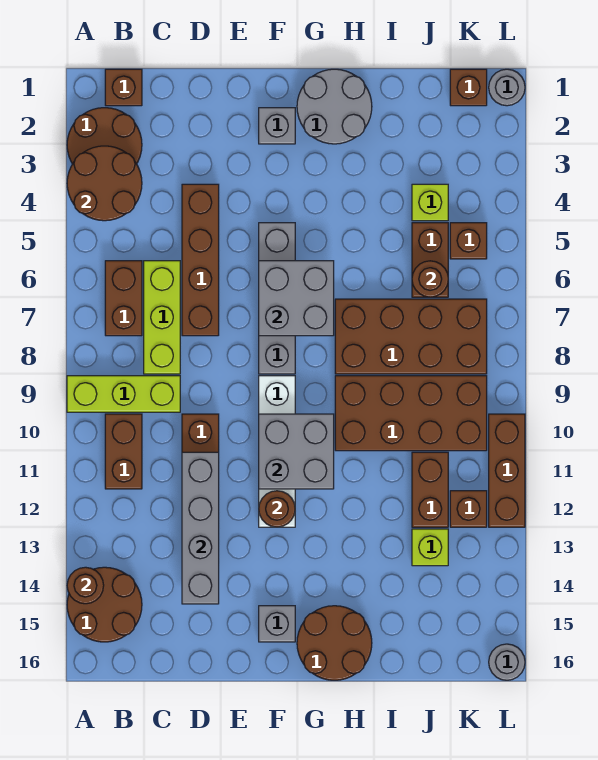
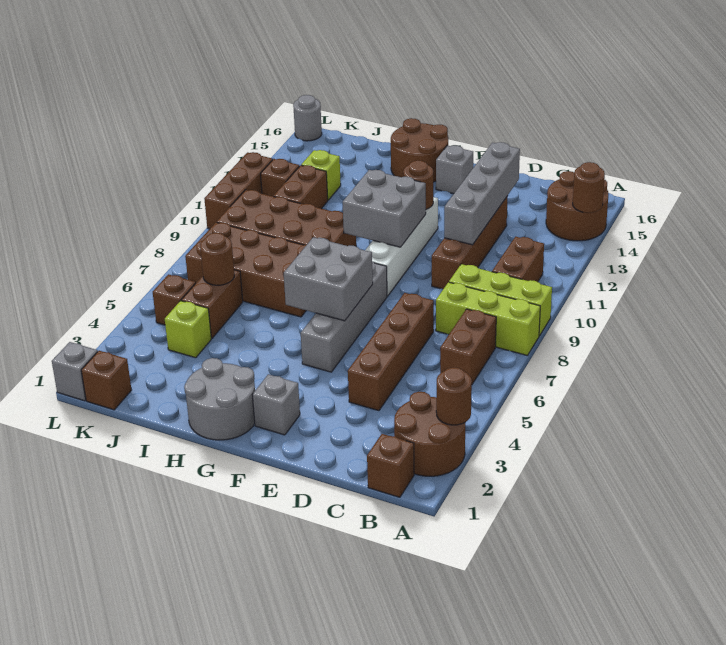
brown round brick A3:B4 level 2 -> brown round brick A3 level 2
lime brick C6:C8 level 1 -> lime brick A8:C8 level 1
grey round brick L1 level 1 -> grey brick L1 level 1

